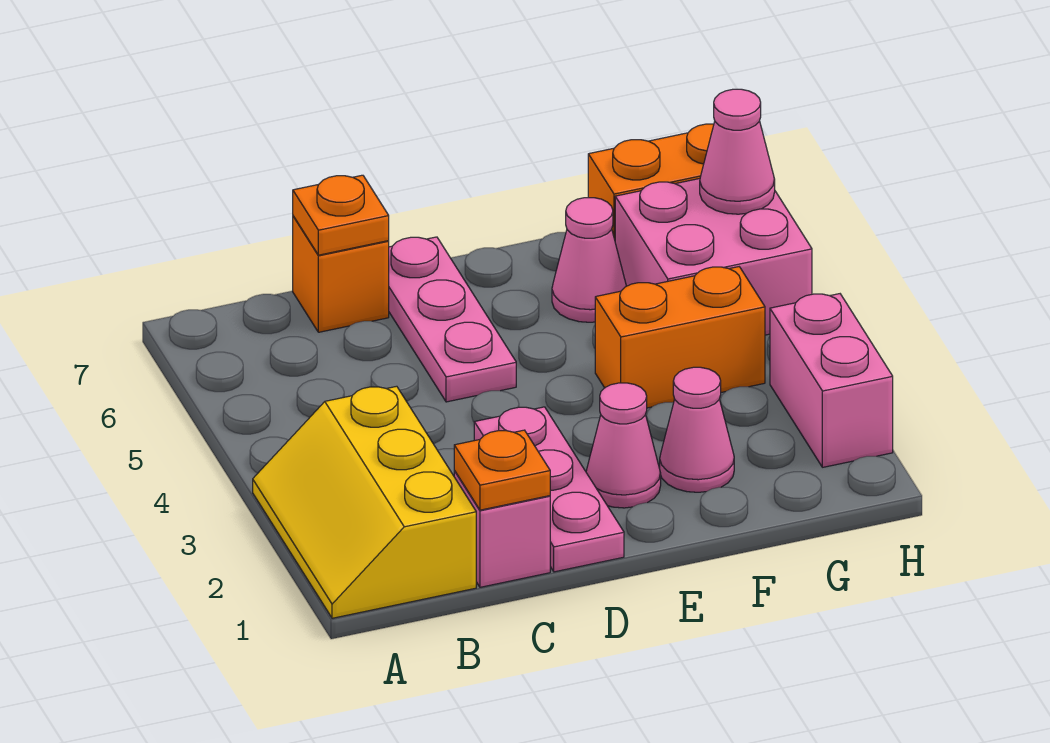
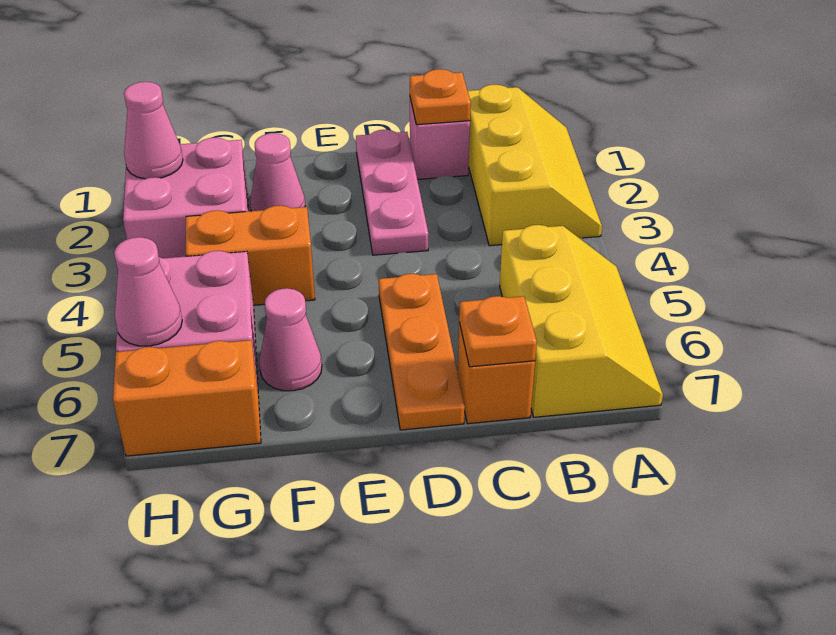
none -> yellow slope A5:B7 level 1 top B
pink plate D5:D7 level 1 -> orange plate D5:D7 level 1
pink cone E2 level 1 -> pink cone H2 level 2
pink brick H2:H3 level 1 -> pink brick G2:H3 level 1

